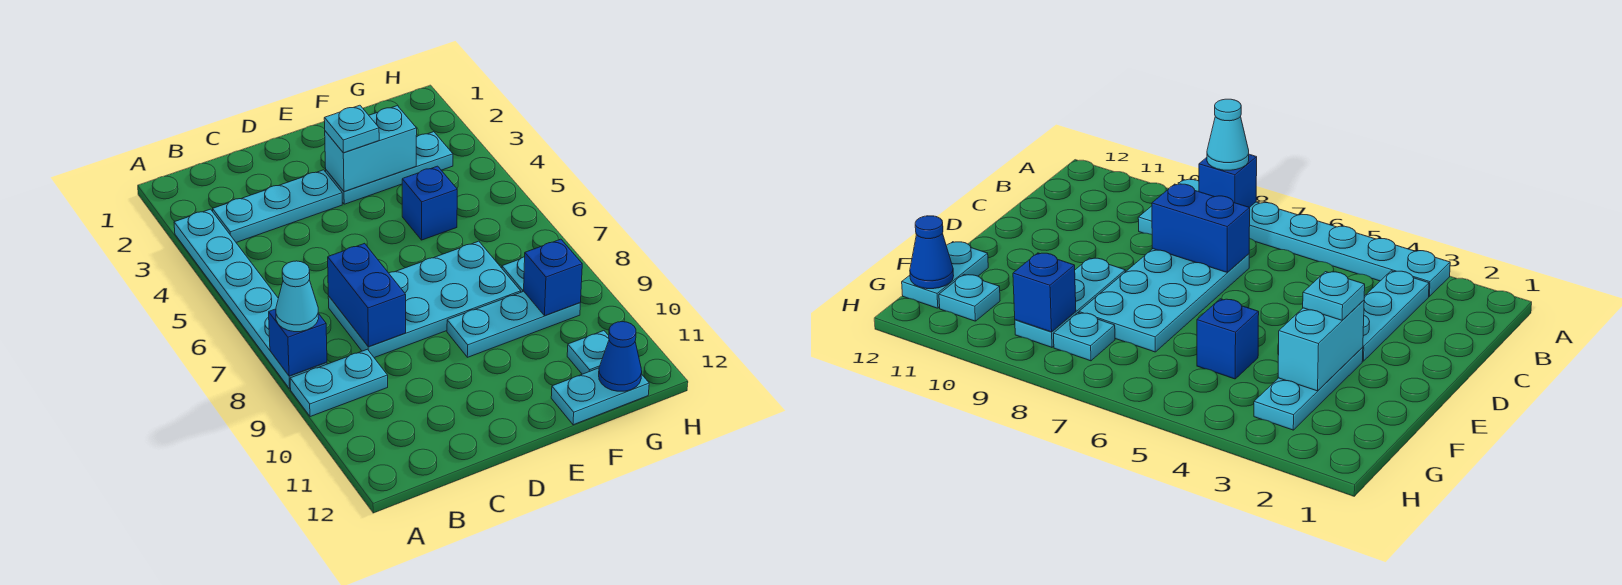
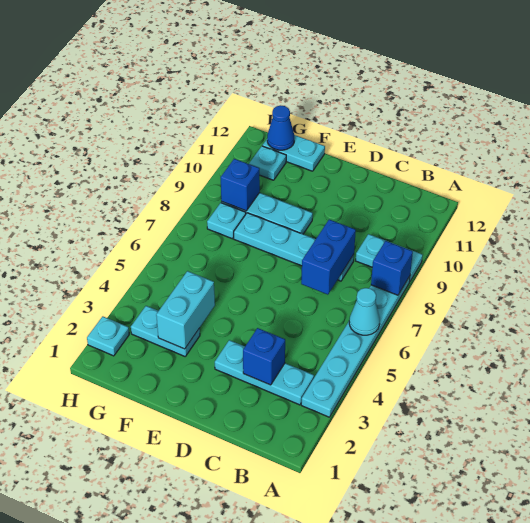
cyan cone A8 level 3 -> cyan cone A6 level 2
cyan plate C7:F8 level 1 -> cyan plate C8:F8 level 1
cyan plate E3:G3 level 1 -> cyan plate F3:G3 level 1
cyan brick E3:F3 level 2 -> cyan brick F3:F4 level 2
cyan plate E3 level 3 -> cyan plate H2 level 1
blue brick F5 level 1 -> blue brick C3 level 2

